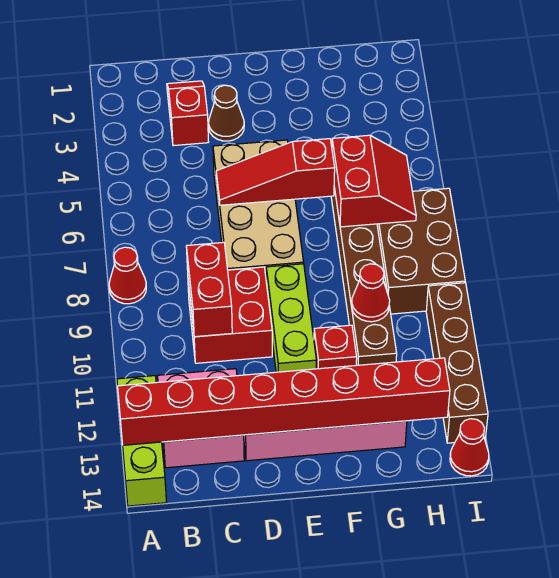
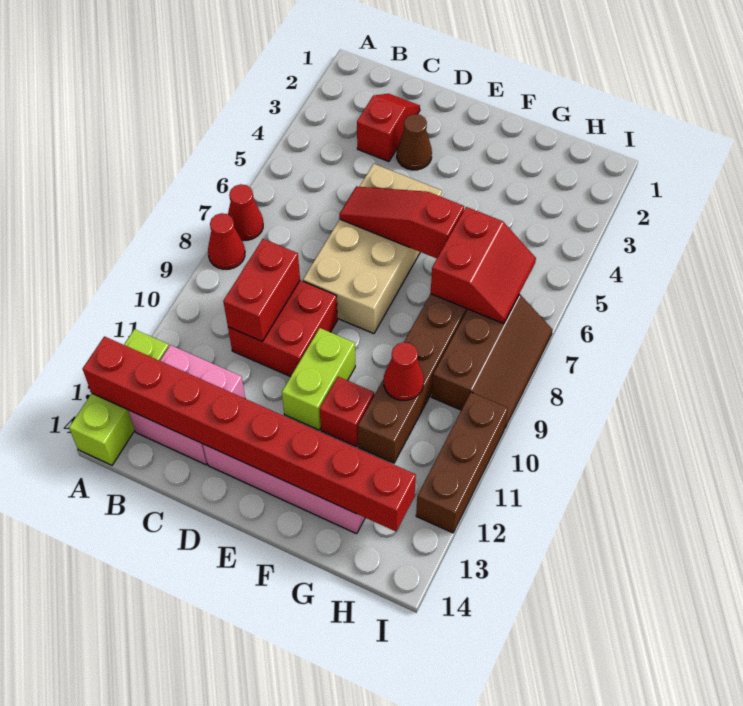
lime brick E9:E11 level 1 -> lime brick E10:E11 level 1
brown brick H7:I9 level 1 -> brown slope H7:I9 level 1 top H
brown brick I10:I13 level 1 -> brown brick I10:I12 level 1
red cone I14 level 1 -> red cone A7 level 1

